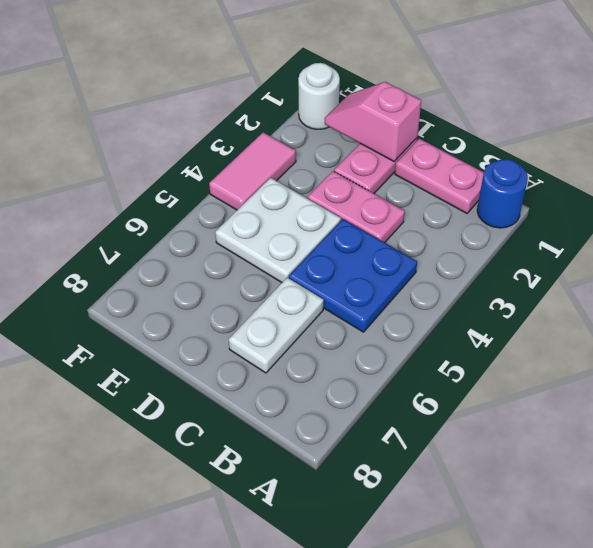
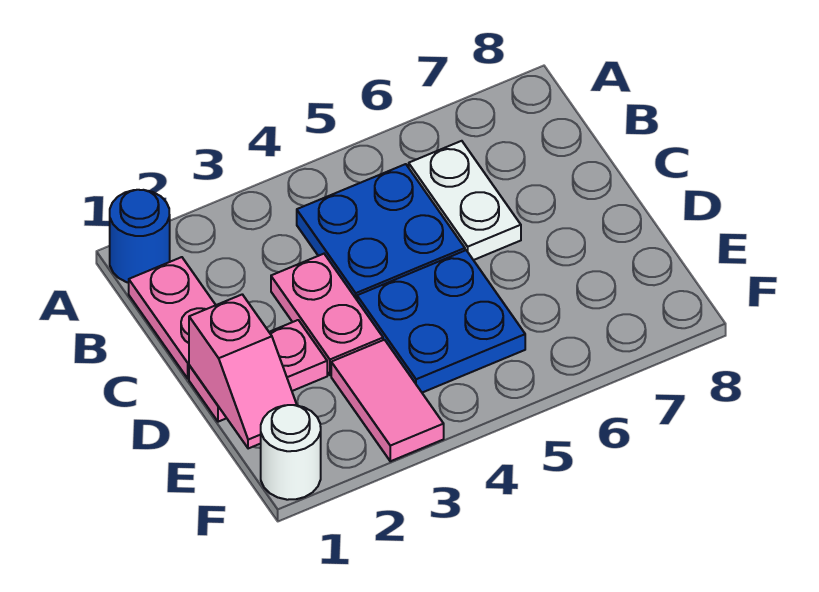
white plate C6:C7 level 1 -> white plate B6:C6 level 1
white plate D4:E5 level 1 -> blue plate D4:E5 level 1
pink tile F3:F4 level 1 -> pink tile E3:F3 level 1

